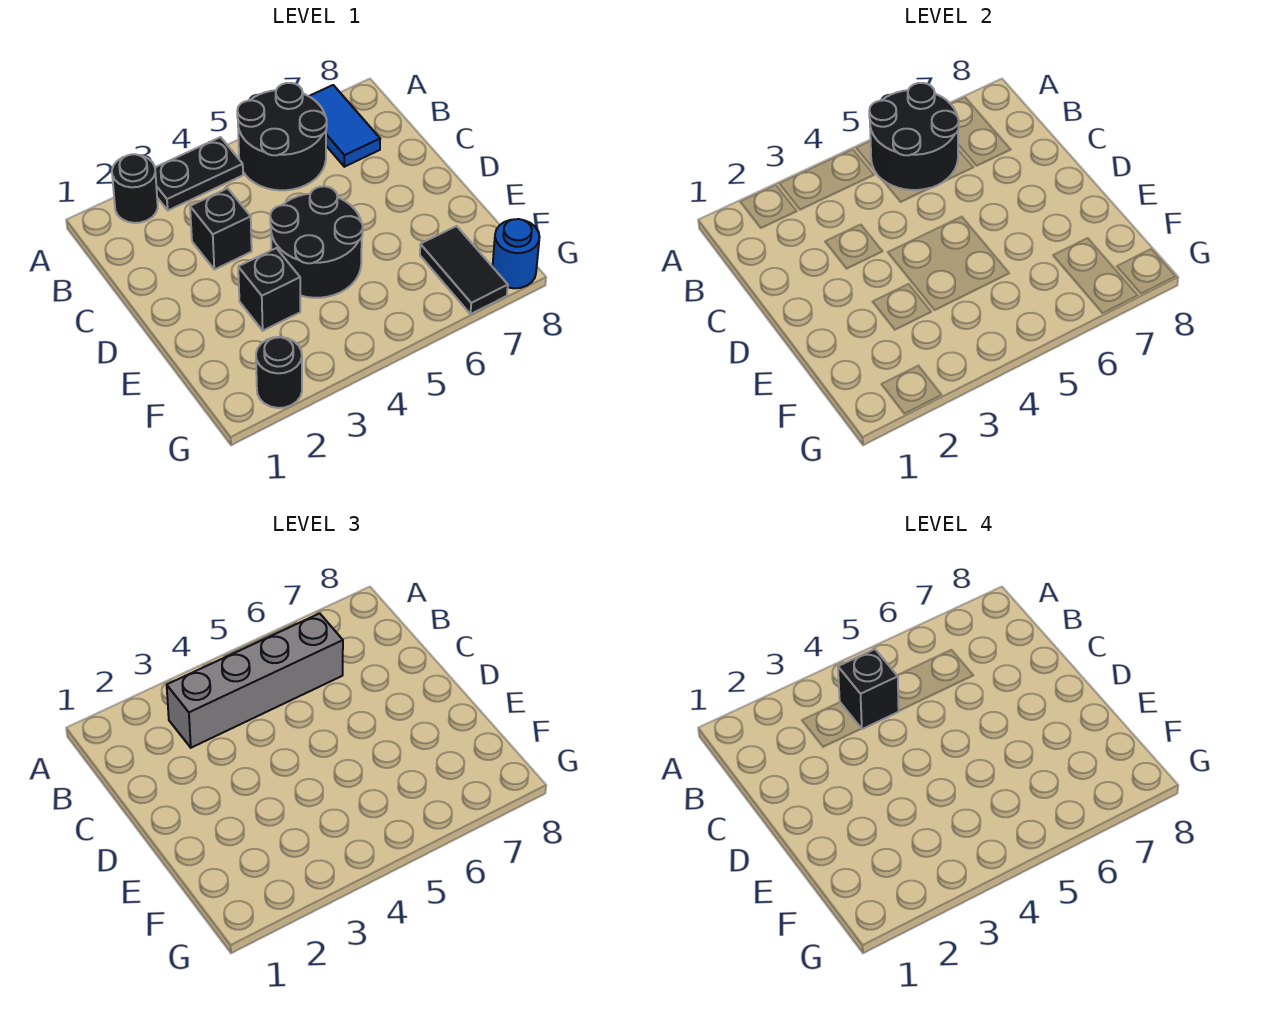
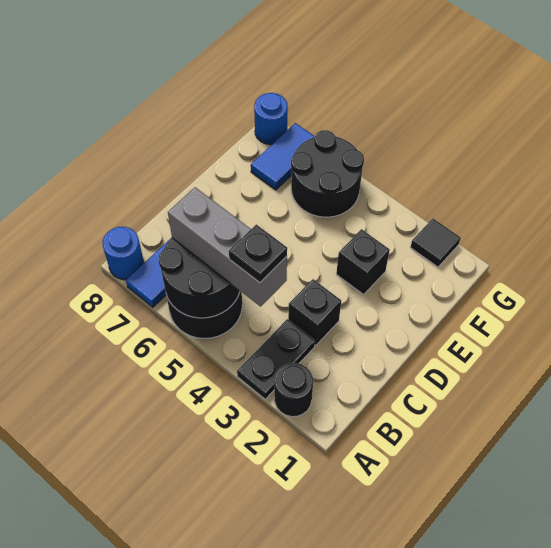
black plate A3:A4 level 1 -> black plate A3:B3 level 1
none -> blue round brick A8 level 1
grey brick B3:B6 level 3 -> grey brick B4:B6 level 3
black brick B4 level 4 -> black plate B4 level 4
black round brick D4:E5 level 1 -> black round brick F5:G6 level 1
black tile F7:G7 level 1 -> blue tile F7:G7 level 1
black round brick G2 level 1 -> black tile G2 level 1

